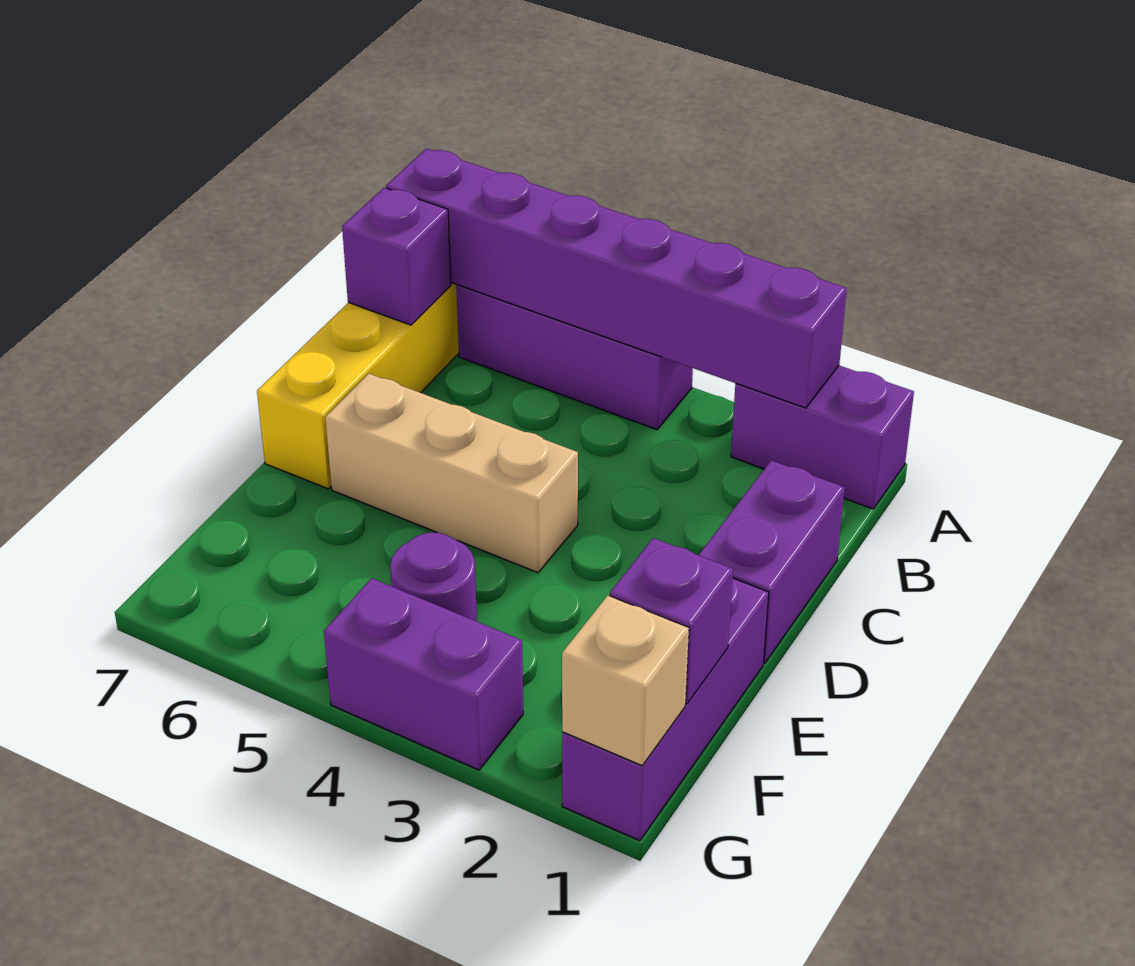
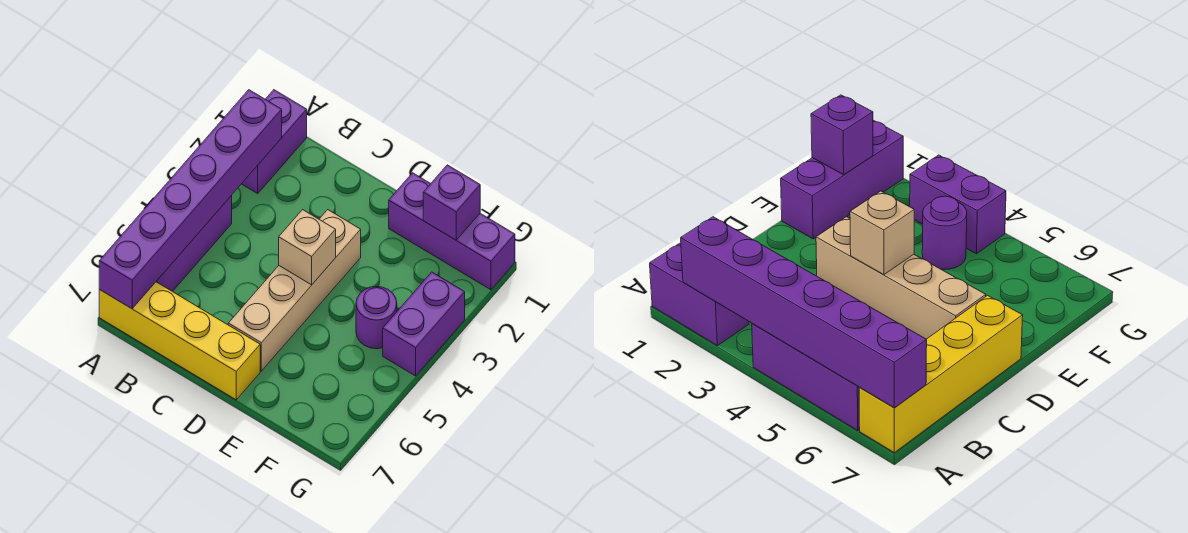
purple brick B7 level 2 -> none
purple brick C1:D1 level 1 -> none
tan brick D4:D6 level 1 -> tan brick D3:D6 level 1
tan brick G1 level 2 -> tan brick D4 level 2

